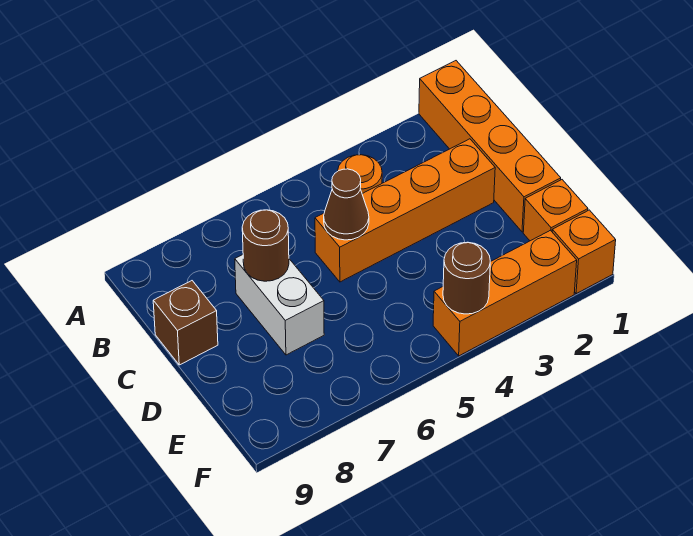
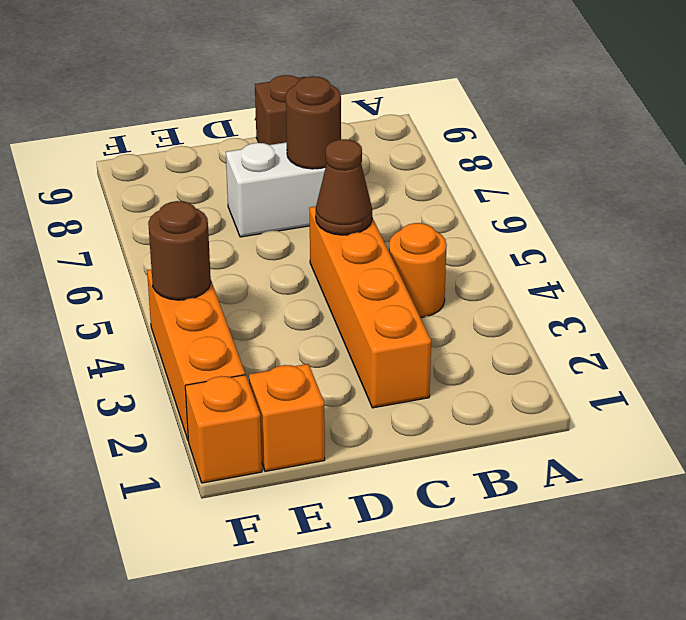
orange brick A1:D1 level 1 -> none

